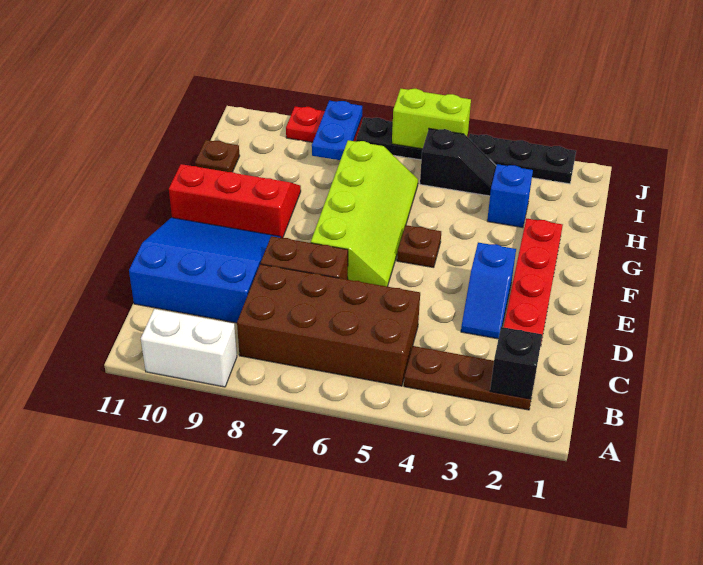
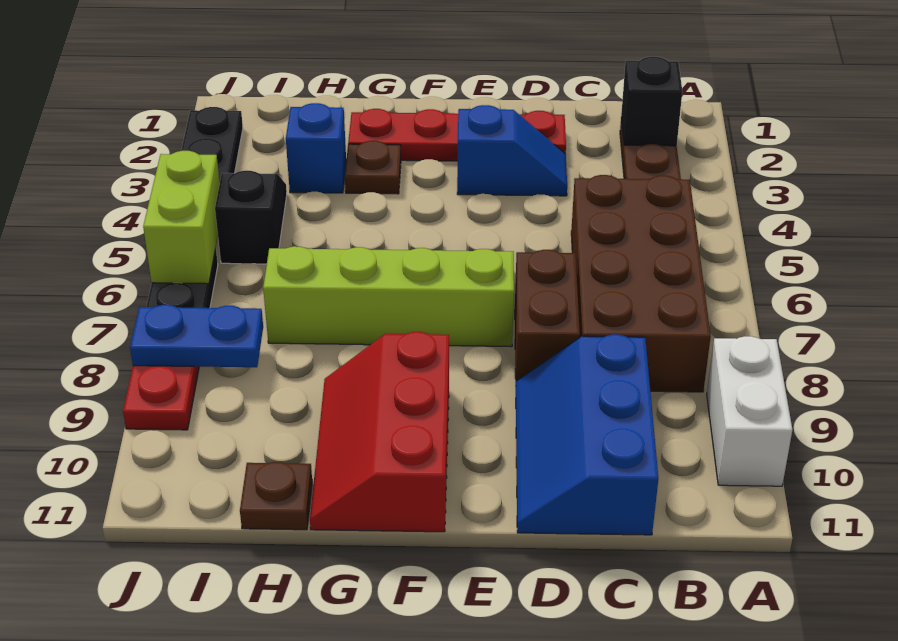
blue slope C9:E11 level 1 top C -> blue slope C9:D11 level 1 top C
brown plate F5 level 1 -> brown plate G3 level 1

